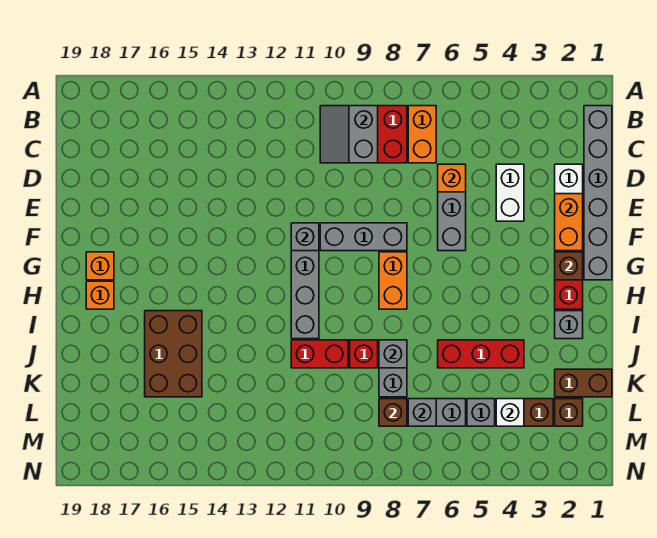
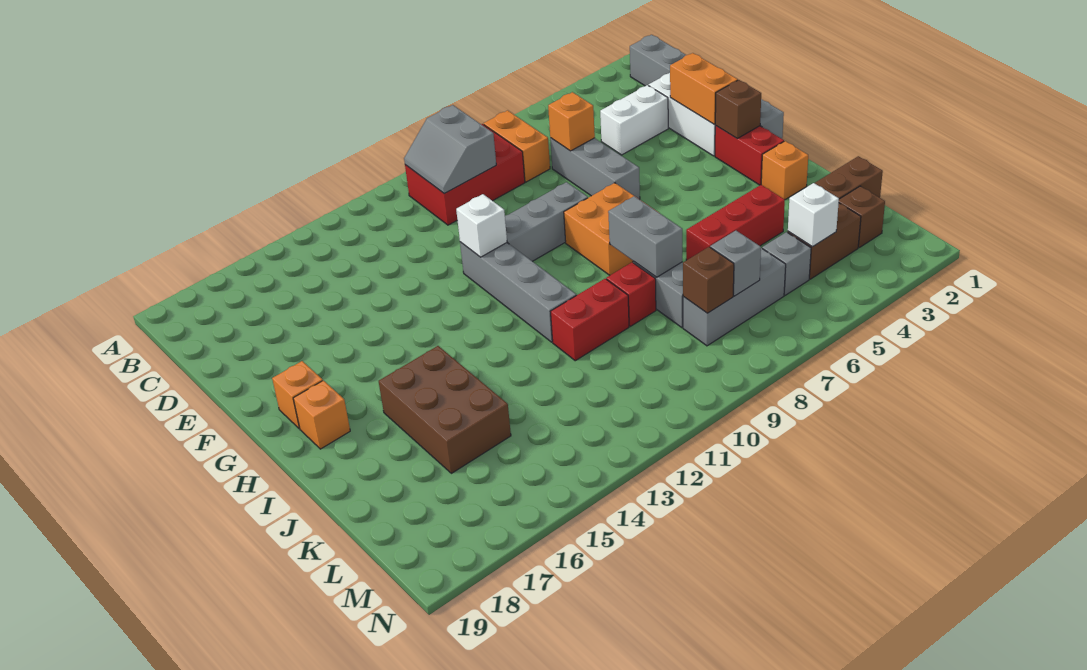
white brick D4:E4 level 1 -> white brick D3:D4 level 1
grey brick F11 level 2 -> white brick F11 level 2
orange brick G8:H8 level 1 -> orange brick G7:H8 level 1
grey brick I2 level 1 -> orange brick I2 level 1
grey brick J8 level 2 -> grey brick I8:J8 level 2

